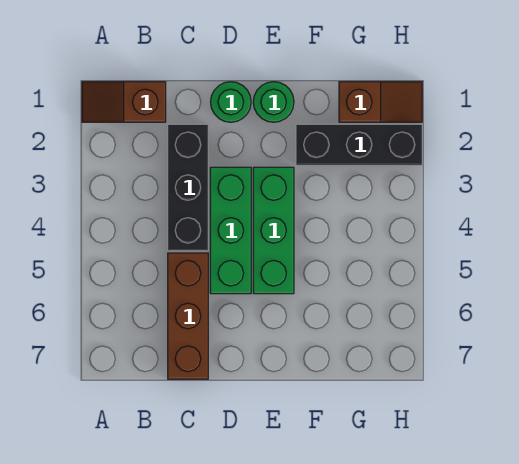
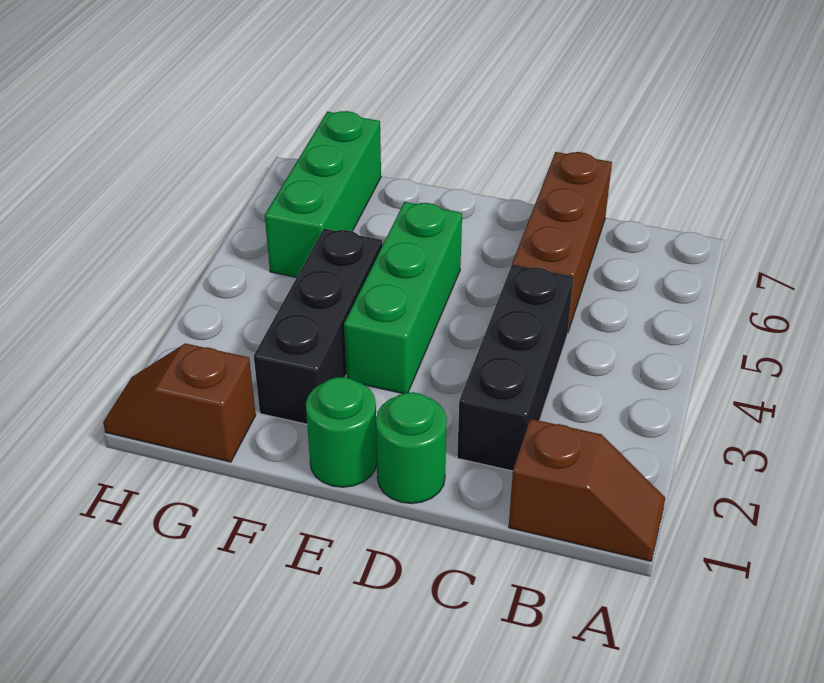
green brick D3:D5 level 1 -> green brick G5:G7 level 1
black brick F2:H2 level 1 -> black brick F2:F4 level 1

